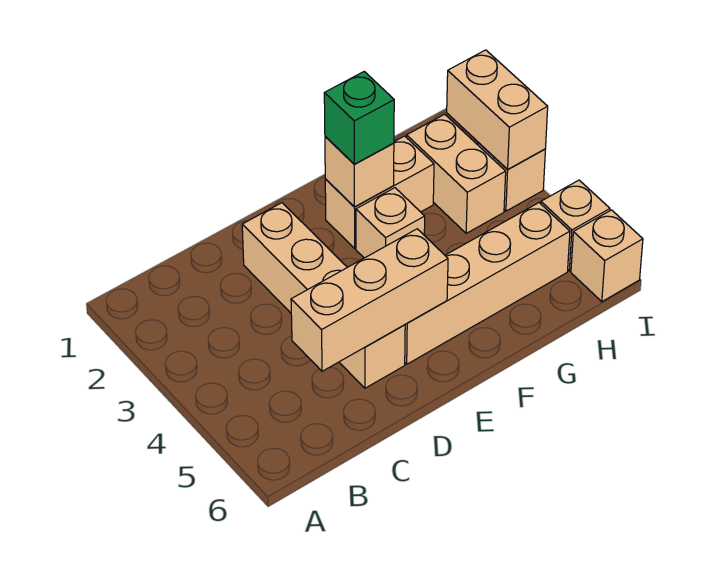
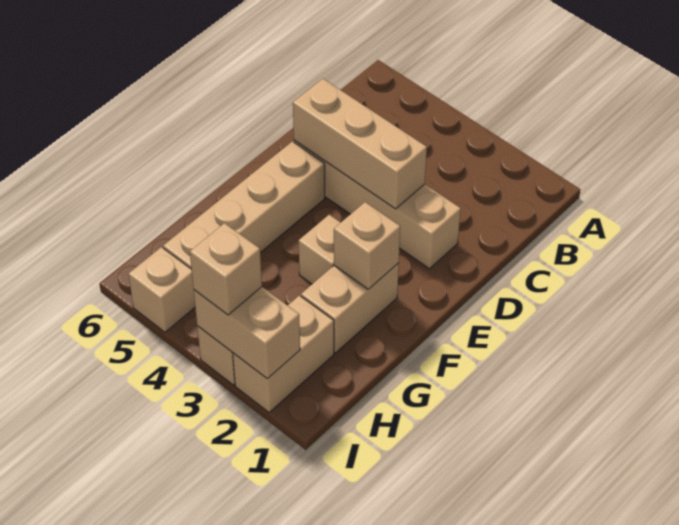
tan brick C5:E5 level 2 -> tan brick D3:D5 level 2
green brick F2 level 3 -> none
tan brick H2:H3 level 1 -> tan brick H2:I2 level 1
tan brick I6 level 1 -> tan brick I3 level 3

